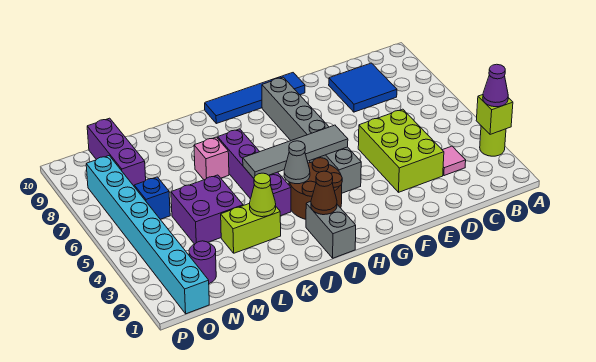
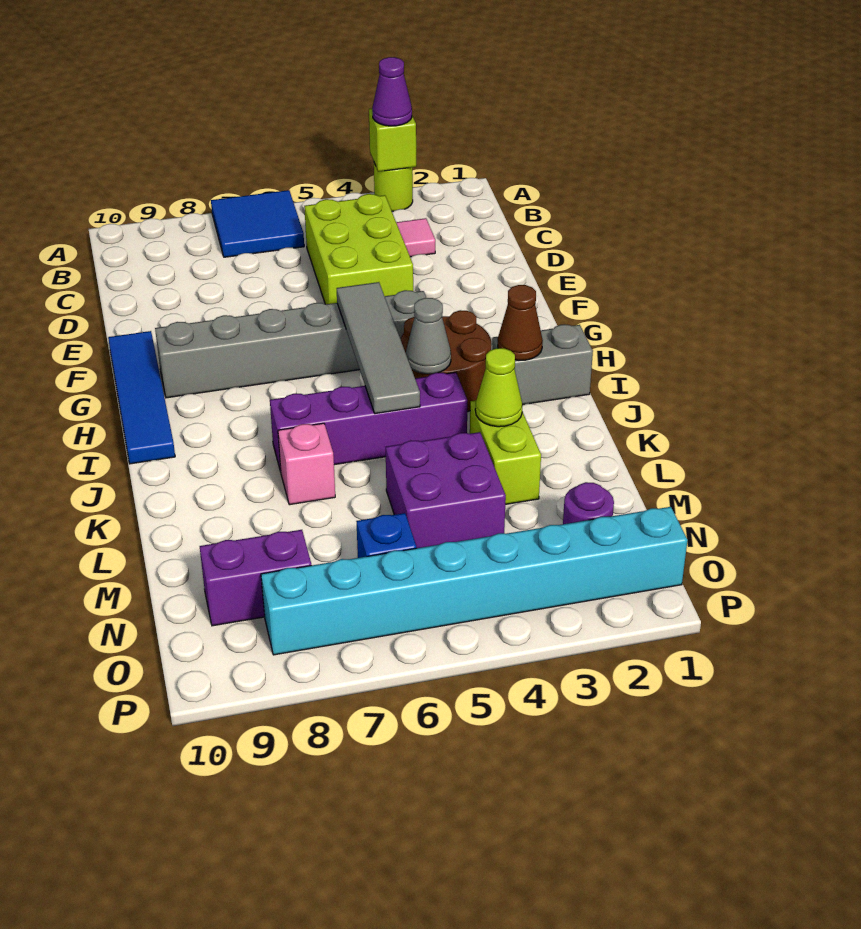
blue tile C8:D9 level 1 -> blue tile A6:B7 level 1
lime brick D3:E5 level 1 -> lime brick C4:E5 level 1
purple brick N8:N10 level 1 -> purple brick N8:N9 level 1

